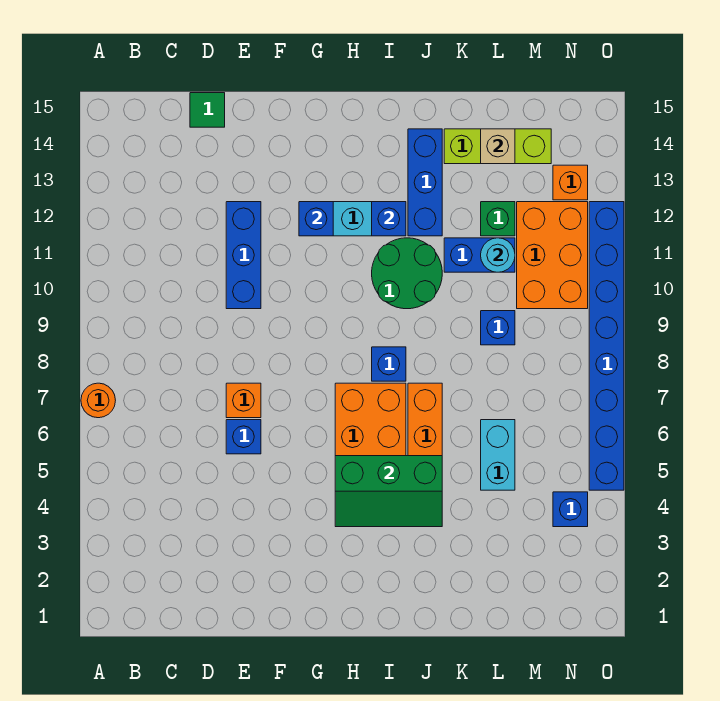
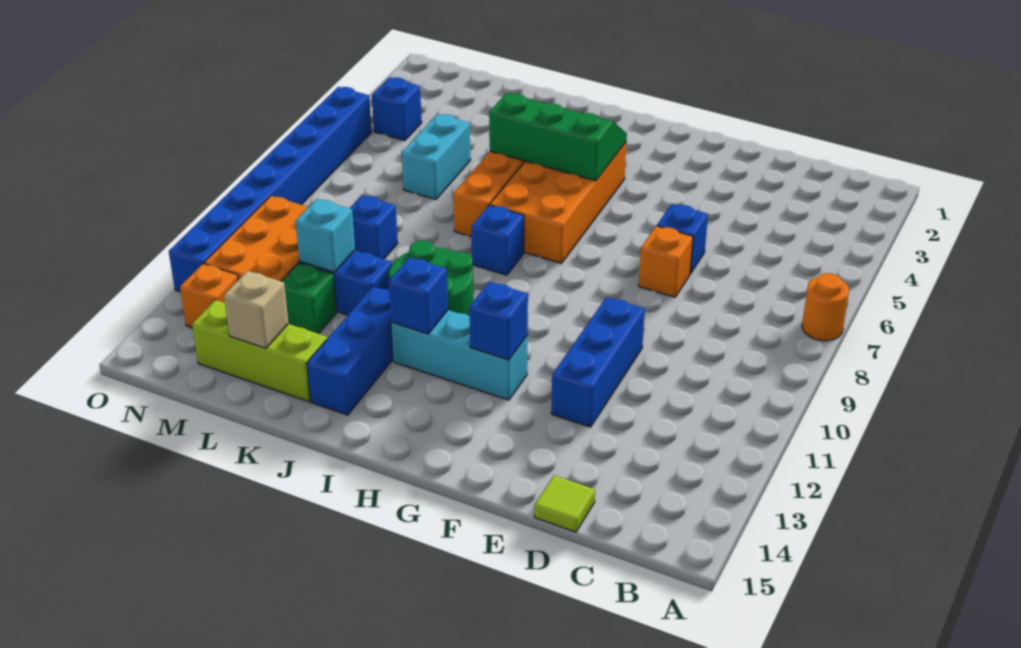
green tile D15 level 1 -> lime tile D15 level 1
cyan round brick L11 level 2 -> cyan brick L11 level 2

